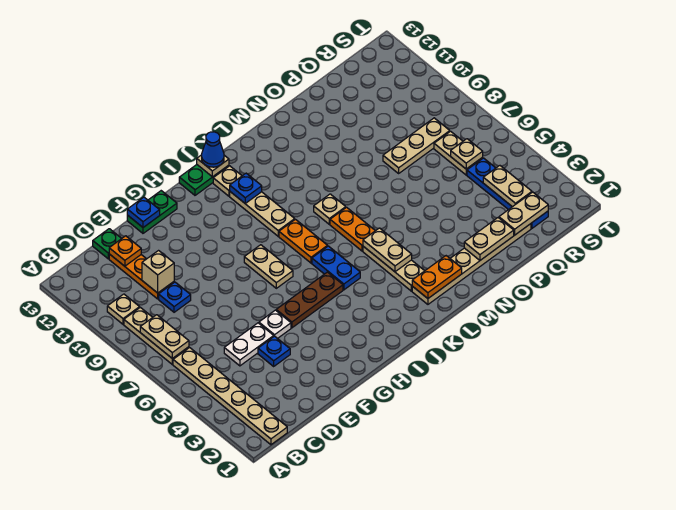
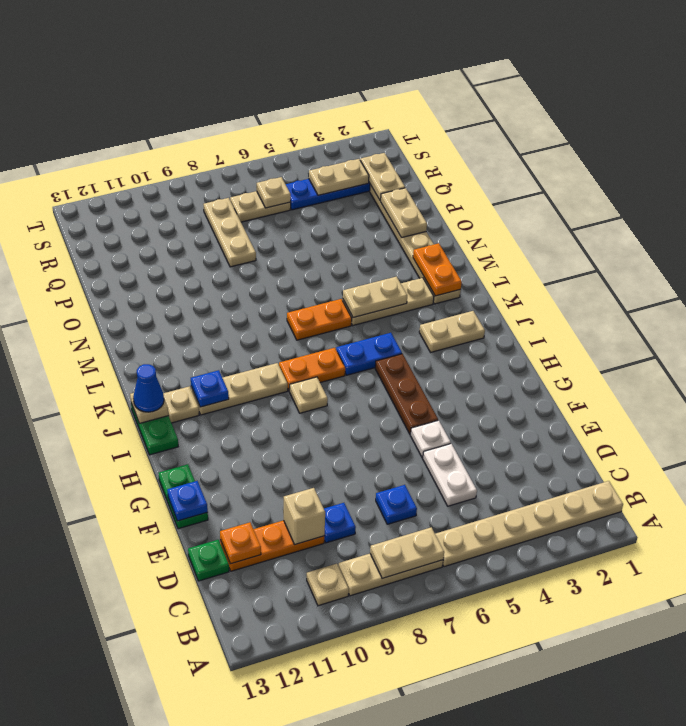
blue plate E4 level 1 -> blue plate D7 level 1
tan plate H7:H8 level 1 -> tan plate J2:J3 level 1
tan plate L8 level 1 -> tan plate I8 level 1

